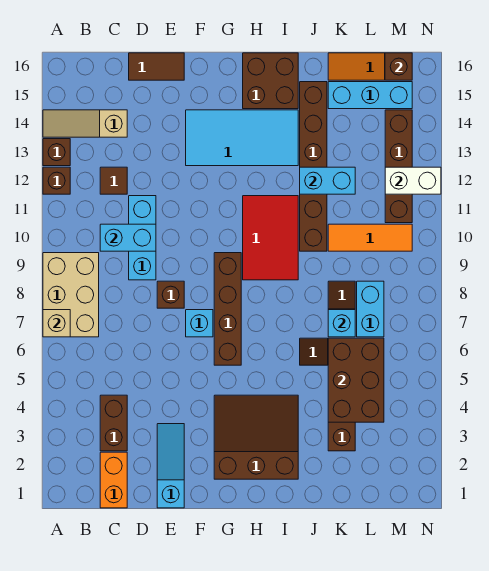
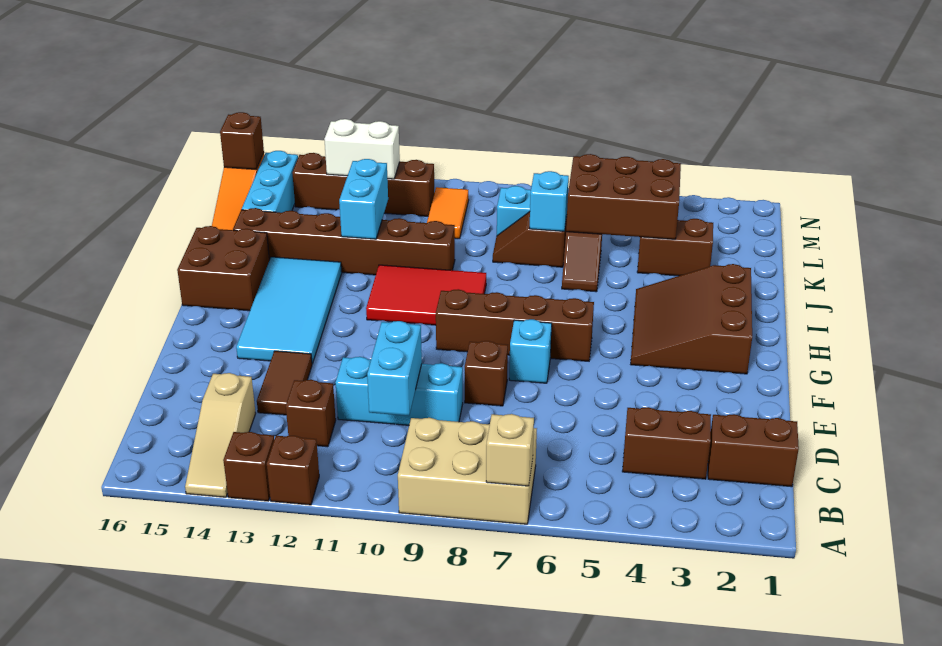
orange brick C1:C2 level 1 -> brown brick C1:C2 level 1
brown tile C12 level 1 -> brown brick C12 level 1
brown tile D16:E16 level 1 -> brown tile D13:E13 level 1
cyan slope E1:E3 level 1 top 1 -> none
orange tile K10:M10 level 1 -> orange tile L10:M10 level 1
white brick M12:N12 level 2 -> white brick M12:M13 level 2

